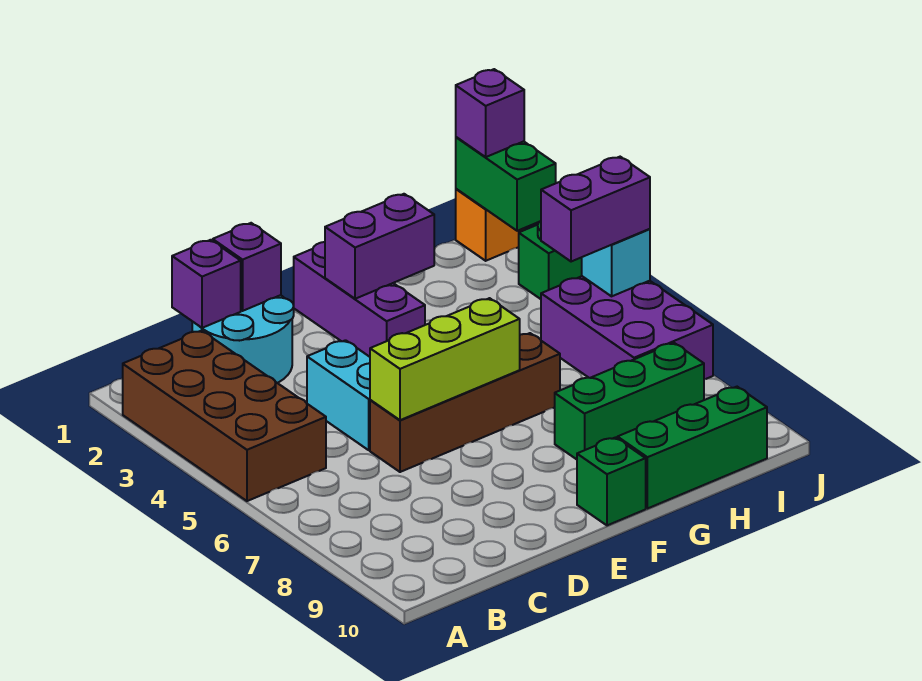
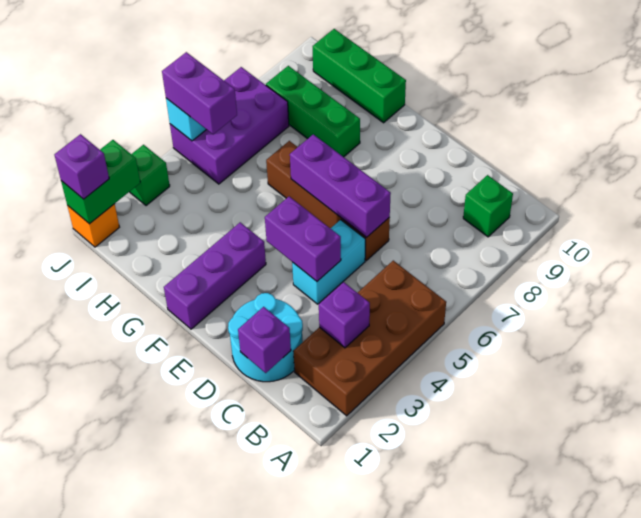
purple brick D1 level 2 -> purple brick B3 level 2
lime brick D6:F6 level 2 -> purple brick D6:F6 level 2
purple brick F2:G2 level 2 -> purple brick D4:E4 level 2
green brick F10 level 1 -> green brick B9 level 1

